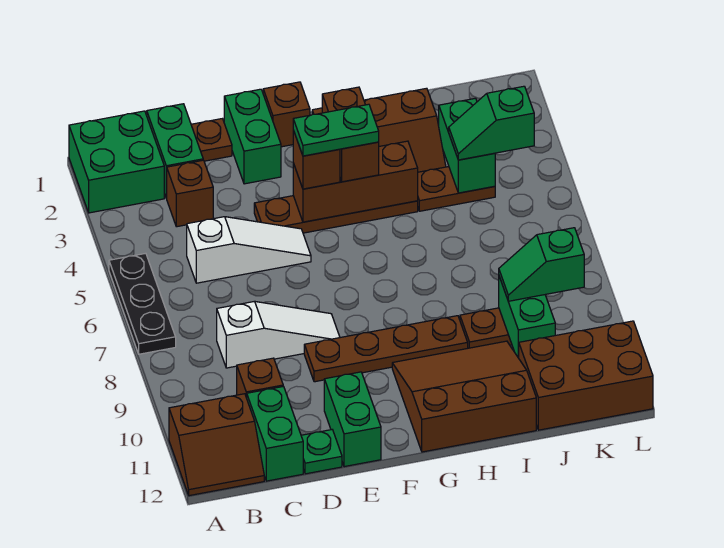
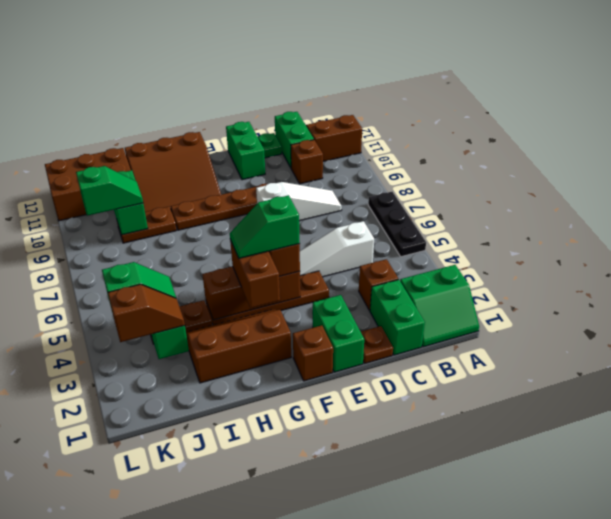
green brick A1:B2 level 1 -> green slope A1:B2 level 1 top 2
white slope C8:E8 level 1 top C -> white slope C8:E8 level 1 top E
green plate F4:G4 level 4 -> green slope F4:G4 level 4 top F
none -> brown slope J3:K3 level 3 top K

